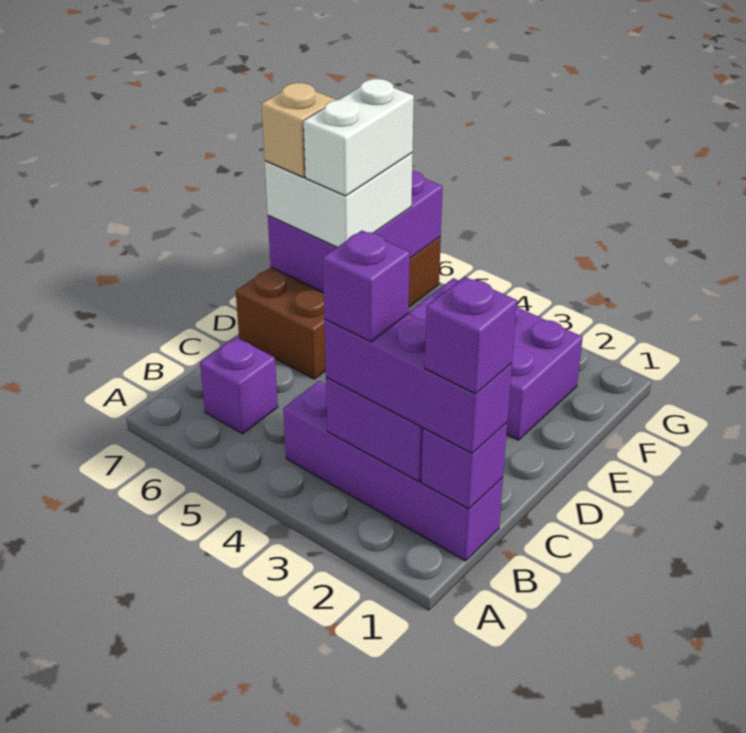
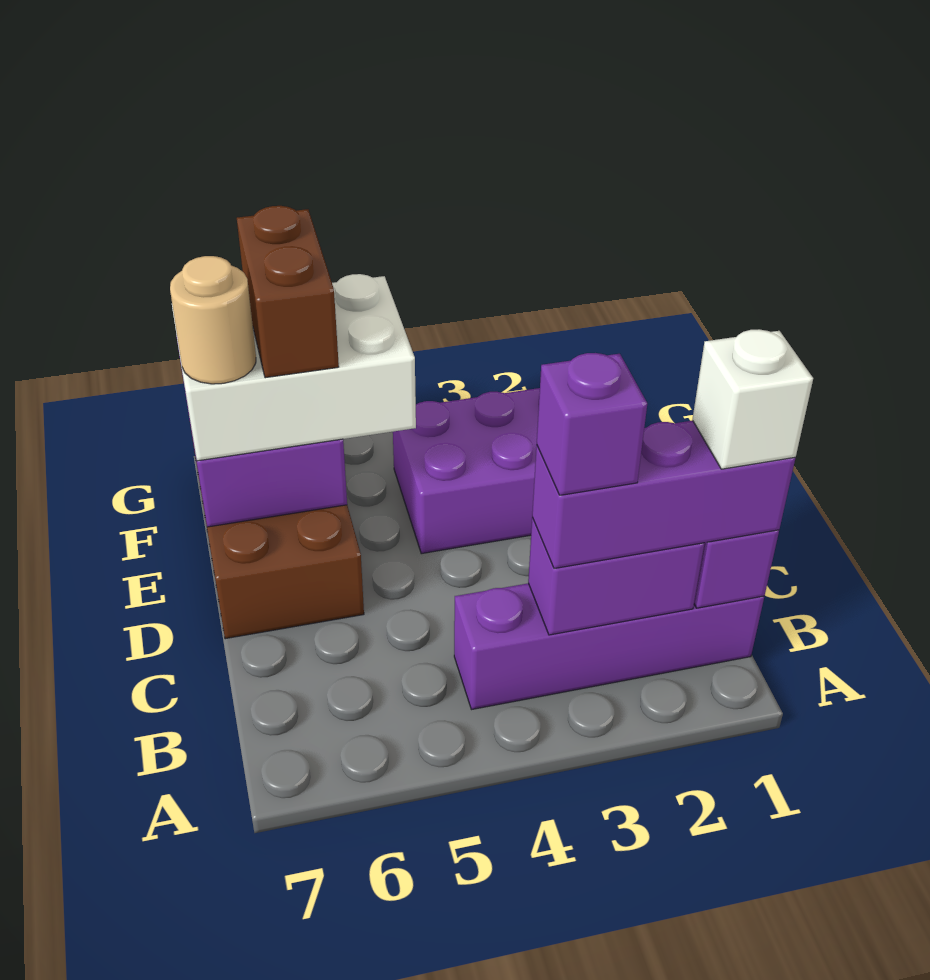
purple brick B1 level 4 -> white brick B1 level 4
purple brick B6 level 1 -> none
white brick E6:F7 level 3 -> white brick E5:F7 level 3
white brick E6:F6 level 4 -> brown brick E6:F6 level 4
tan brick E7 level 4 -> tan round brick E7 level 4

